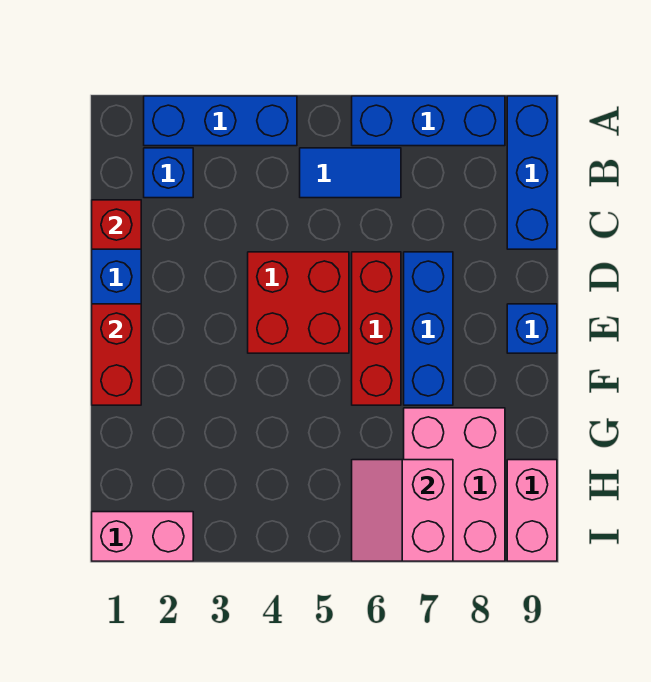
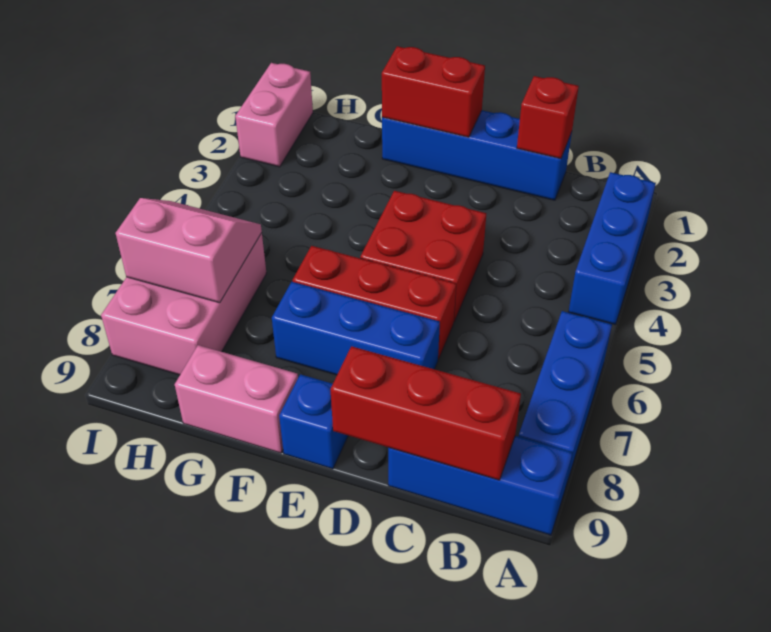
blue brick B2 level 1 -> none
blue tile B5:B6 level 1 -> none
none -> red brick B9:D9 level 2
pink brick G7:I8 level 1 -> pink brick H6:I8 level 1
pink brick H9:I9 level 1 -> pink brick F9:G9 level 1

